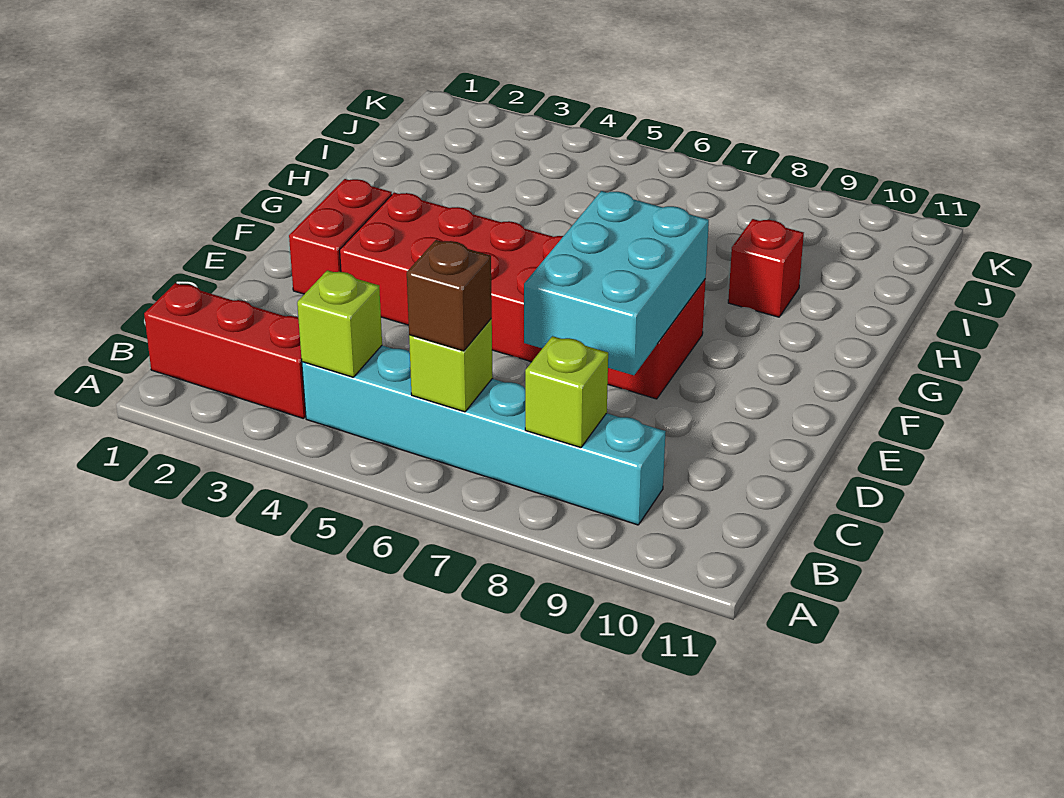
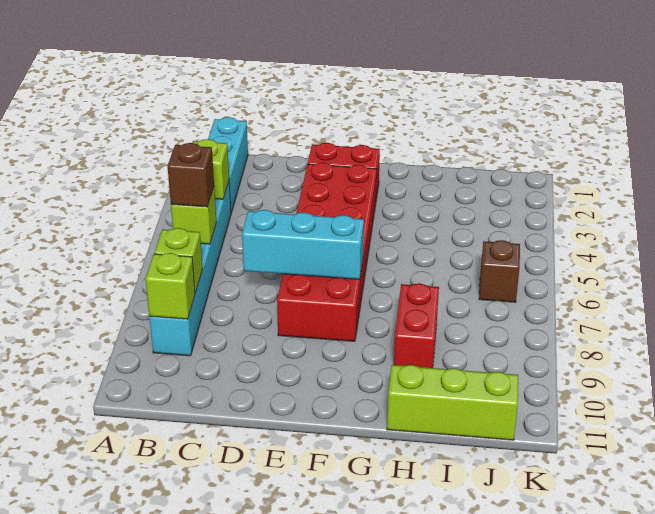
red brick B1:B3 level 1 -> cyan brick B1:B3 level 1
none -> lime brick B9 level 2
cyan brick D7:F8 level 2 -> cyan brick D7:F7 level 2
red brick H9 level 1 -> red brick H8:H9 level 1
none -> lime brick H11:J11 level 1
none -> brown brick J6 level 1

